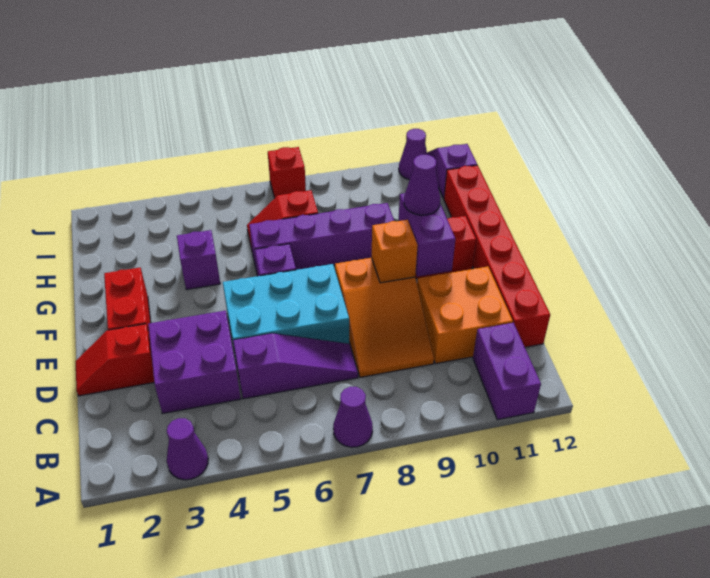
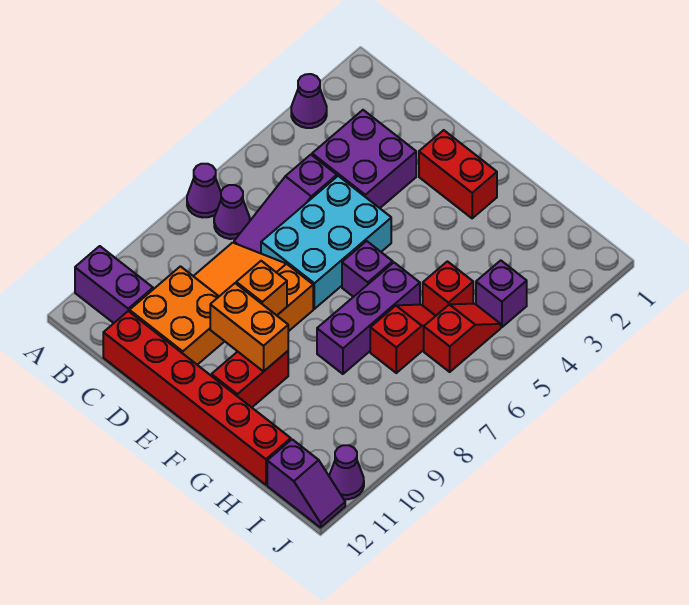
red slope D1:D2 level 1 top 2 -> red slope I5:I6 level 1 top 6
purple brick E10:F10 level 2 -> orange brick E10:F10 level 2
purple cone F10 level 3 -> purple cone B7 level 1
purple brick G4 level 1 -> purple brick I4 level 1
purple brick G6:G9 level 1 -> purple brick G6:G8 level 1
red brick J7 level 1 -> red brick H5 level 1

